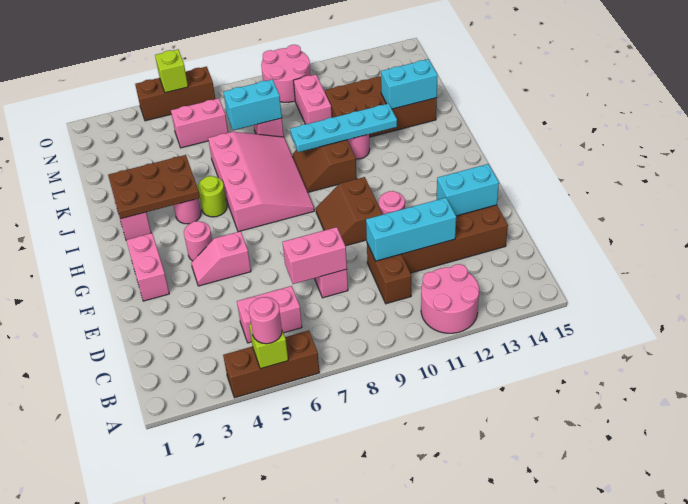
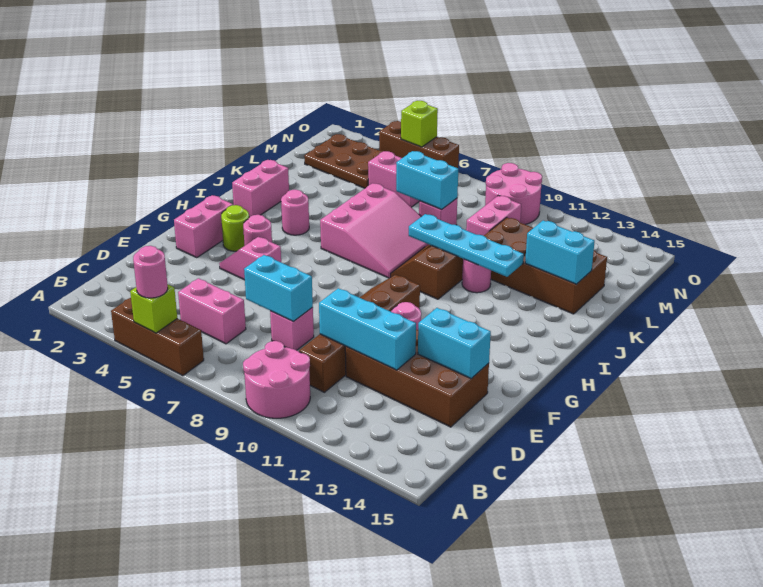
pink round brick A11:B12 level 1 -> pink round brick A9:B10 level 1
pink brick D7:D8 level 2 -> cyan brick D7:D8 level 2
pink slope H6:K8 level 1 top 6 -> pink slope I6:K8 level 1 top 6
brown plate I2:J4 level 2 -> brown plate M2:N4 level 1
lime round brick I5 level 1 -> lime round brick G3 level 1

